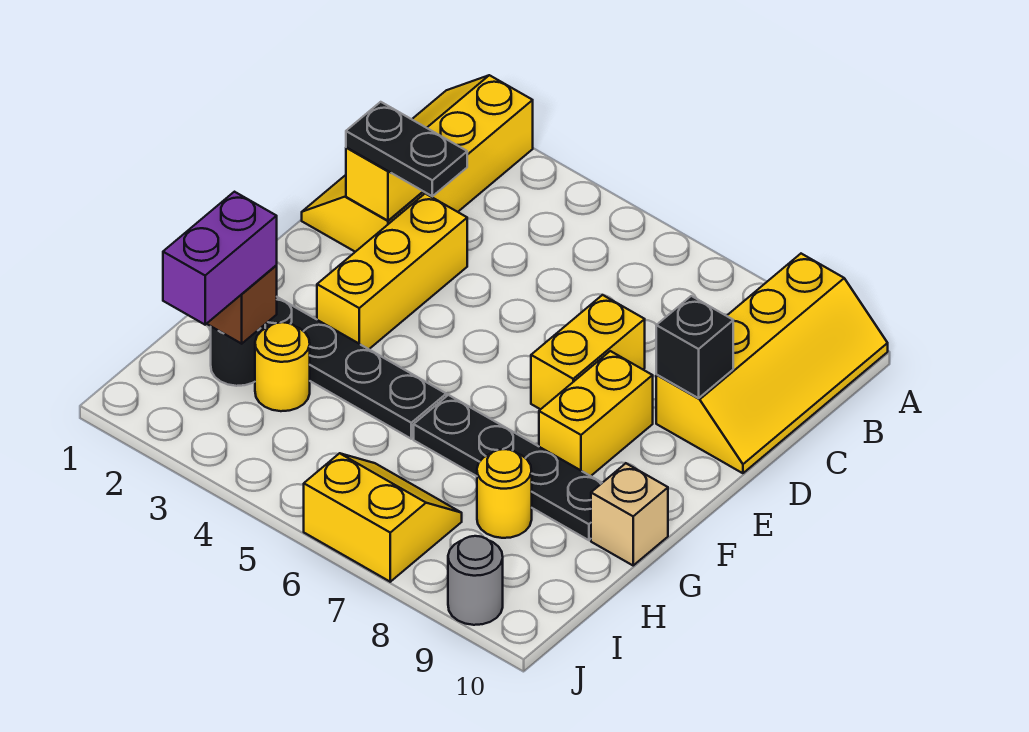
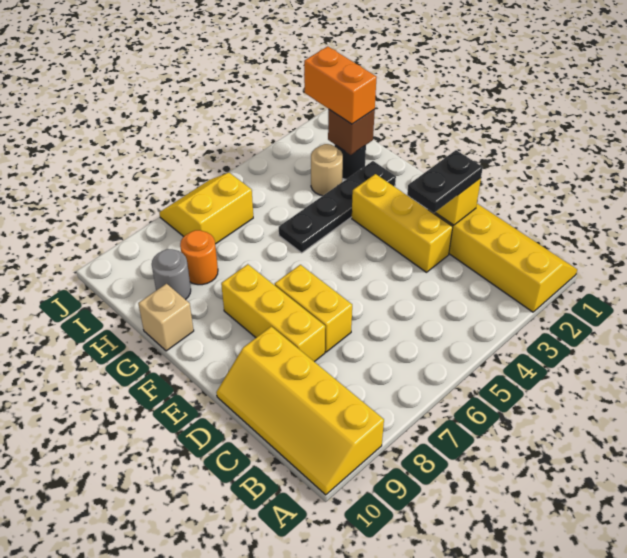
black brick D9 level 2 -> none
yellow brick E8:F8 level 1 -> yellow brick D8:F8 level 1
black plate G6:G9 level 1 -> none
purple brick H2:I2 level 3 -> orange brick H2:I2 level 3
yellow round brick H3 level 1 -> tan round brick H3 level 1
yellow round brick H8 level 1 -> orange round brick H8 level 1
yellow slope I6:J7 level 1 top J -> yellow slope I6:J7 level 1 top I
grey round brick J9 level 1 -> grey round brick H9 level 1

